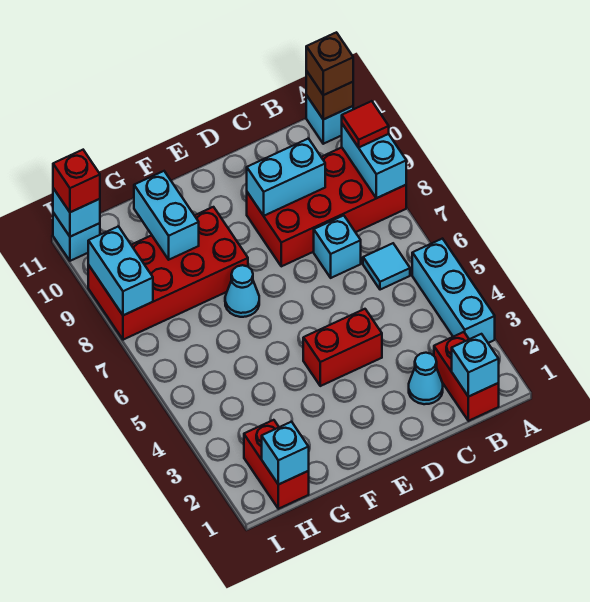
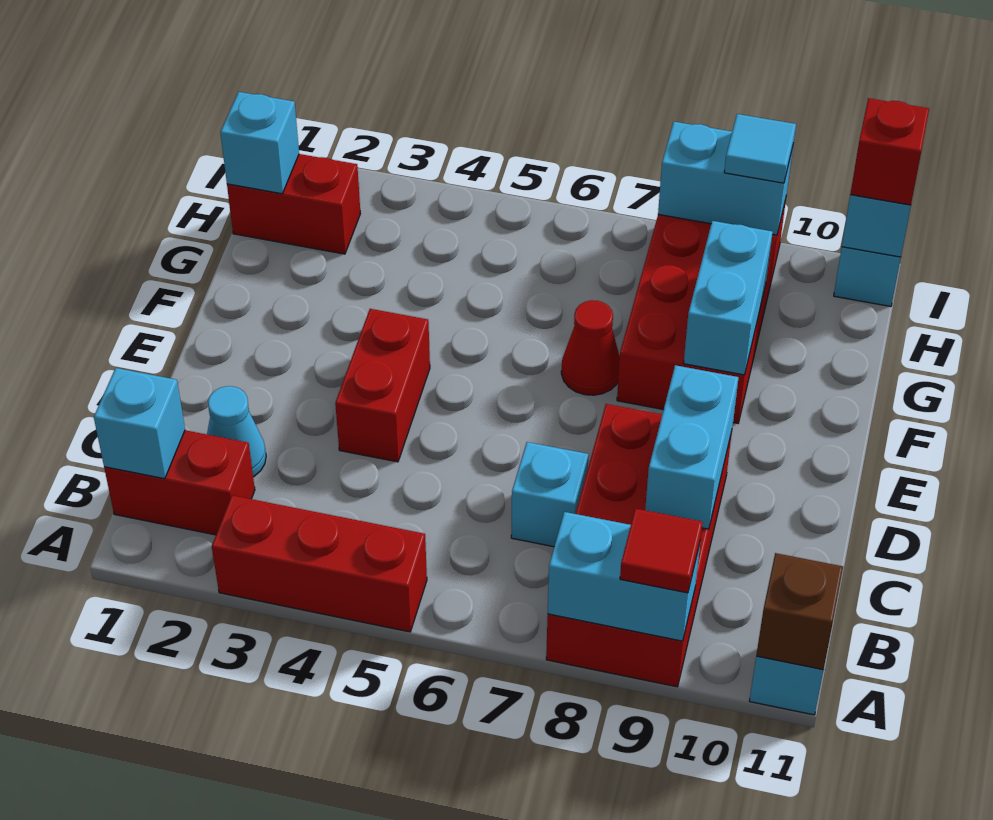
cyan brick A3:A5 level 1 -> red brick A3:A5 level 1
brown brick A11 level 3 -> none
cyan tile B6 level 1 -> cyan tile I9 level 3
cyan cone F7 level 1 -> red cone F7 level 1
cyan brick G9:G10 level 2 -> cyan brick F9:G9 level 2

